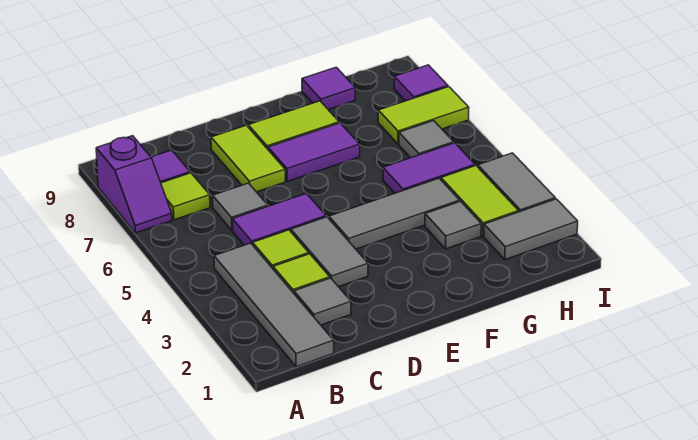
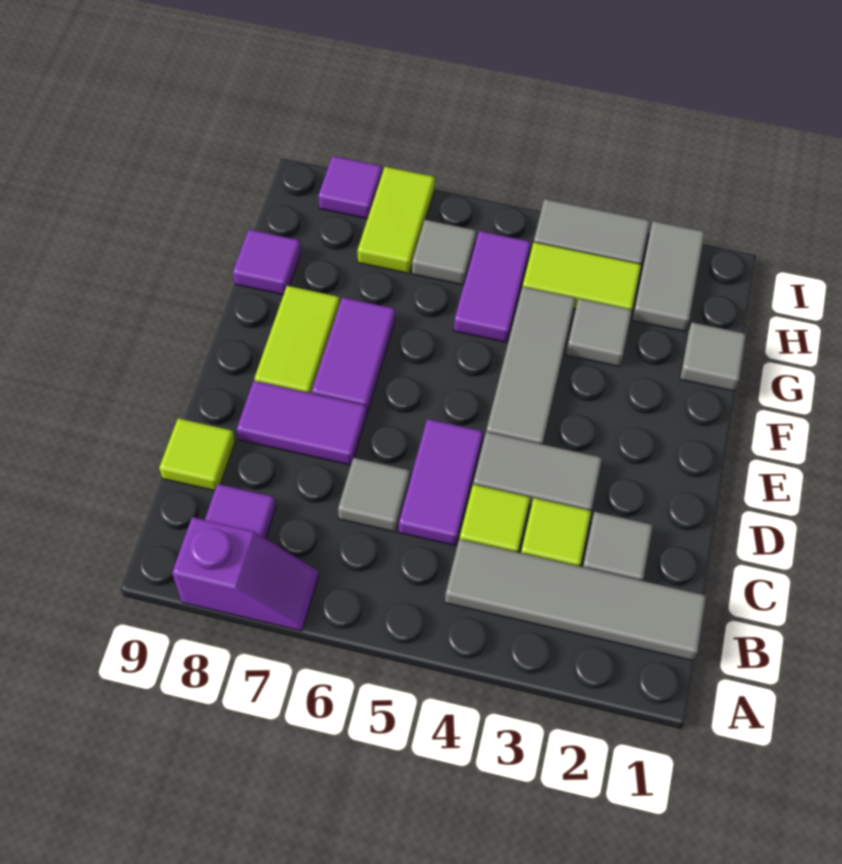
lime tile B7 level 1 -> lime tile C9 level 1
lime tile D7:D8 level 1 -> purple tile D7:D8 level 1
none -> grey tile G1 level 1

